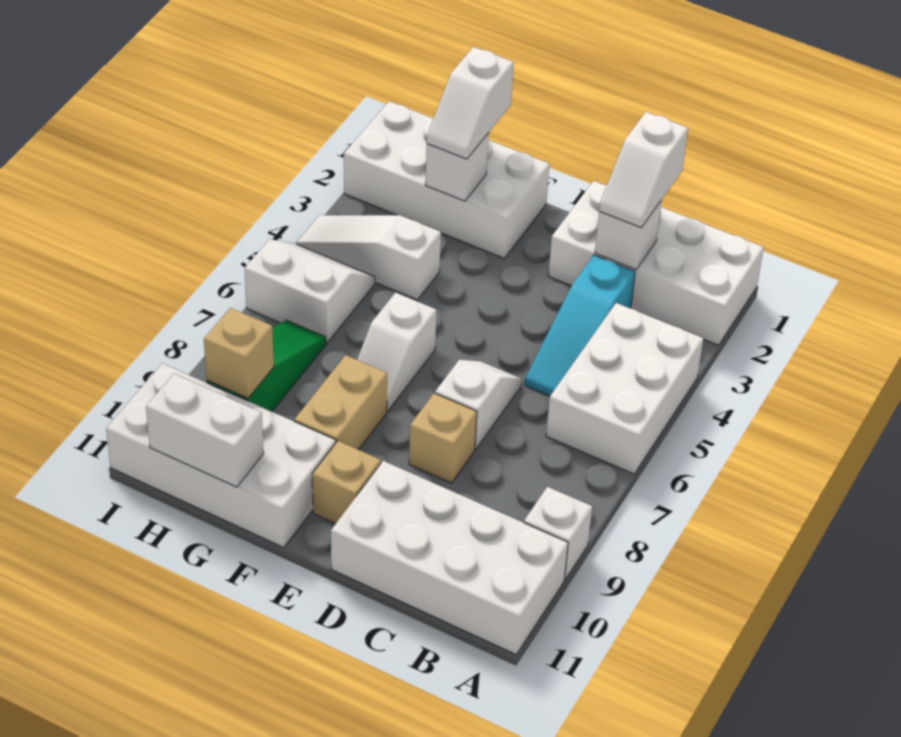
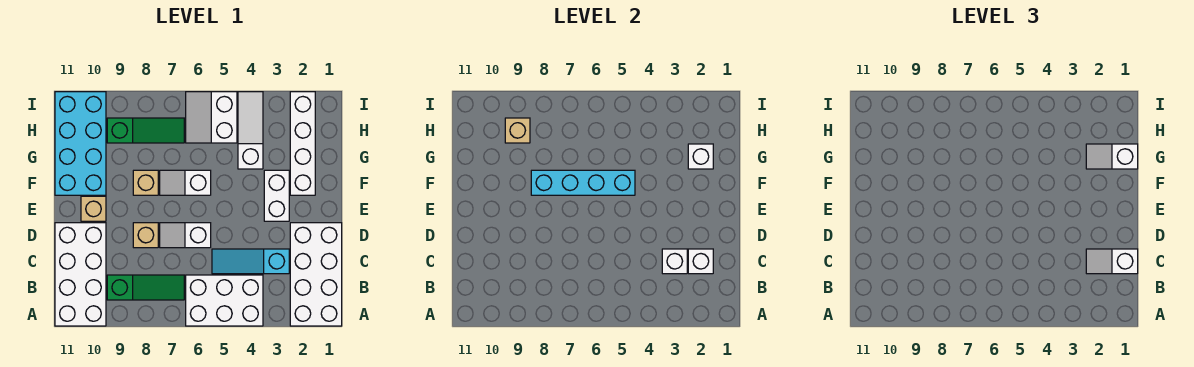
white brick A9 level 1 -> white brick C3 level 2
none -> green slope B7:B9 level 1 top 9
white slope D6:D7 level 1 top 7 -> white slope D6:D7 level 1 top 6
white brick F1:I2 level 1 -> white brick F2:I2 level 1
none -> cyan brick F5:F8 level 2
tan brick F8:F9 level 1 -> tan brick F8 level 1
white brick F10:I11 level 1 -> cyan brick F10:I11 level 1
white brick G11:H11 level 2 -> white brick E3:F3 level 1
white slope H5:I6 level 1 top 6 -> white slope H5:I6 level 1 top 5

